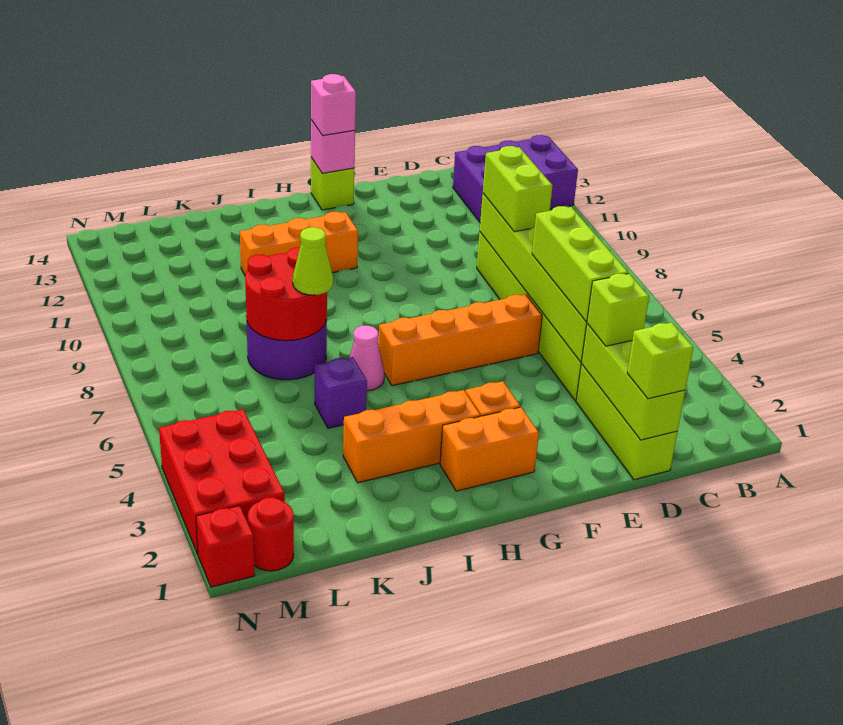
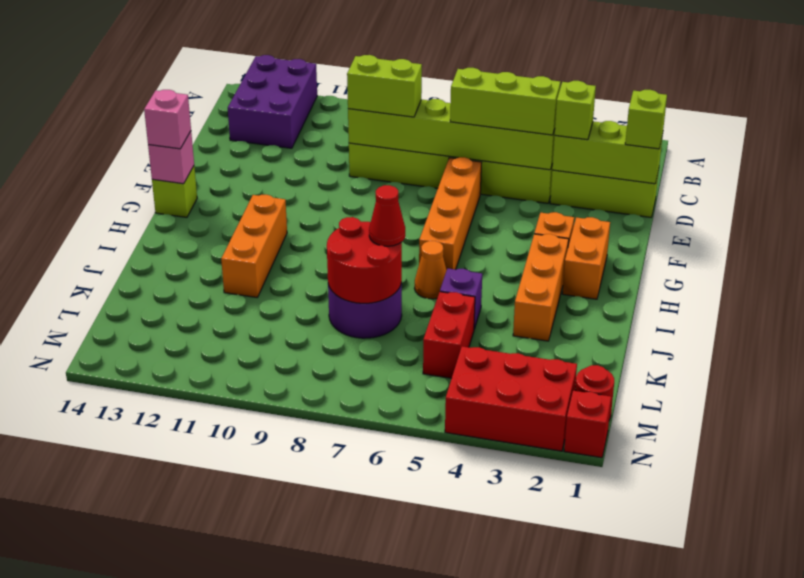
pink cone I6 level 1 -> orange cone I6 level 1
lime cone J7 level 3 -> red cone J7 level 3
none -> red brick K5:L5 level 1

